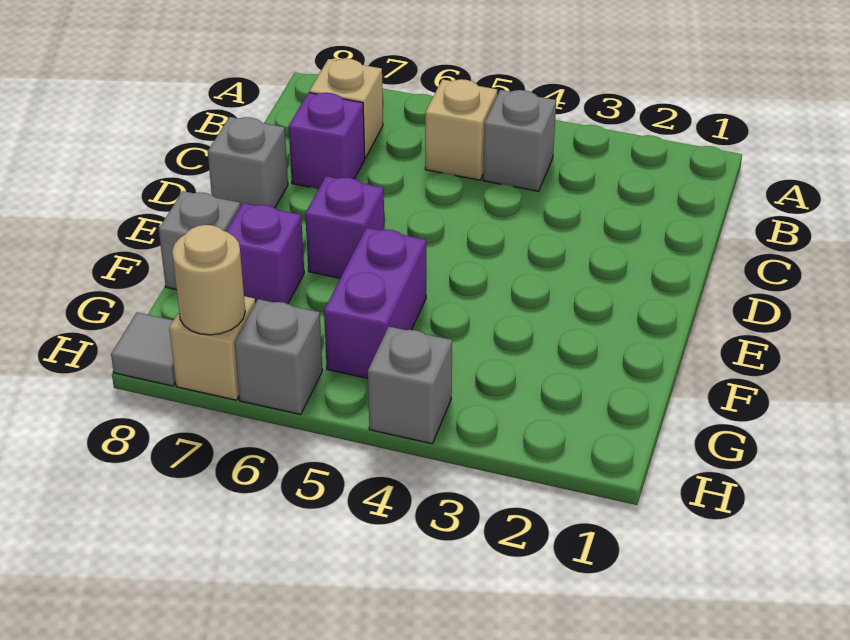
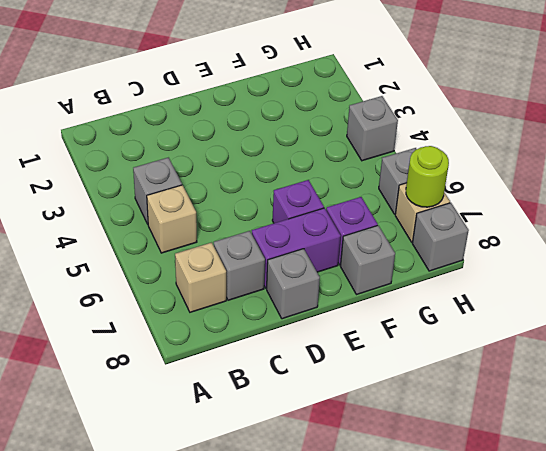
purple brick C7 level 1 -> grey brick C7 level 1
purple brick F5:G5 level 1 -> purple brick D7:E7 level 1
tan round brick H7 level 2 -> lime round brick H7 level 2
grey tile H8 level 1 -> grey brick H8 level 1

